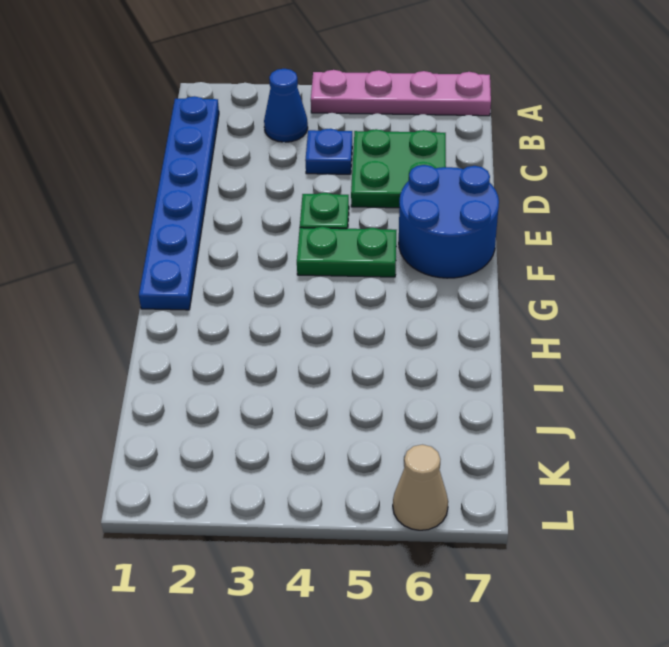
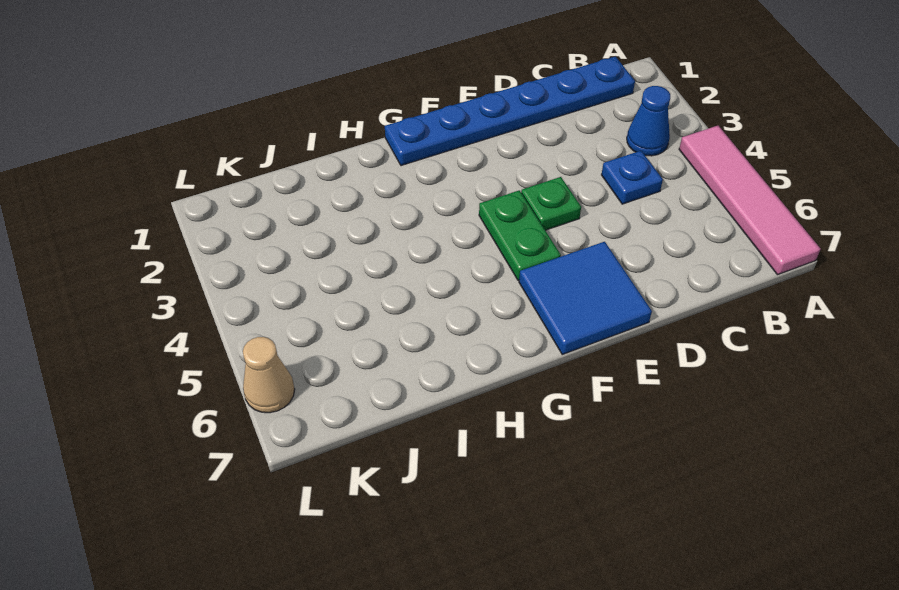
pink plate A4:A7 level 1 -> pink tile A4:A7 level 1
green plate C5:D6 level 1 -> none
blue round brick E6:F7 level 1 -> blue tile E6:F7 level 1

